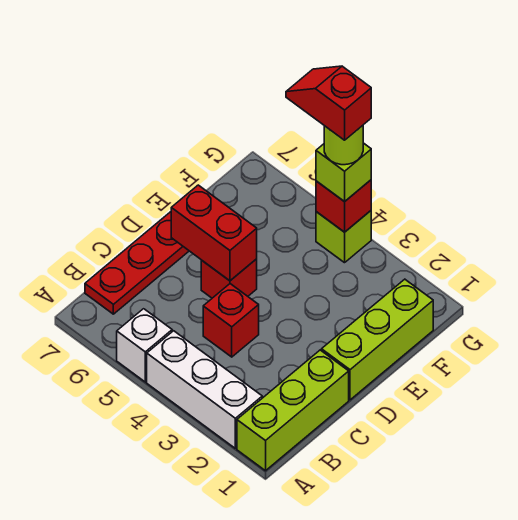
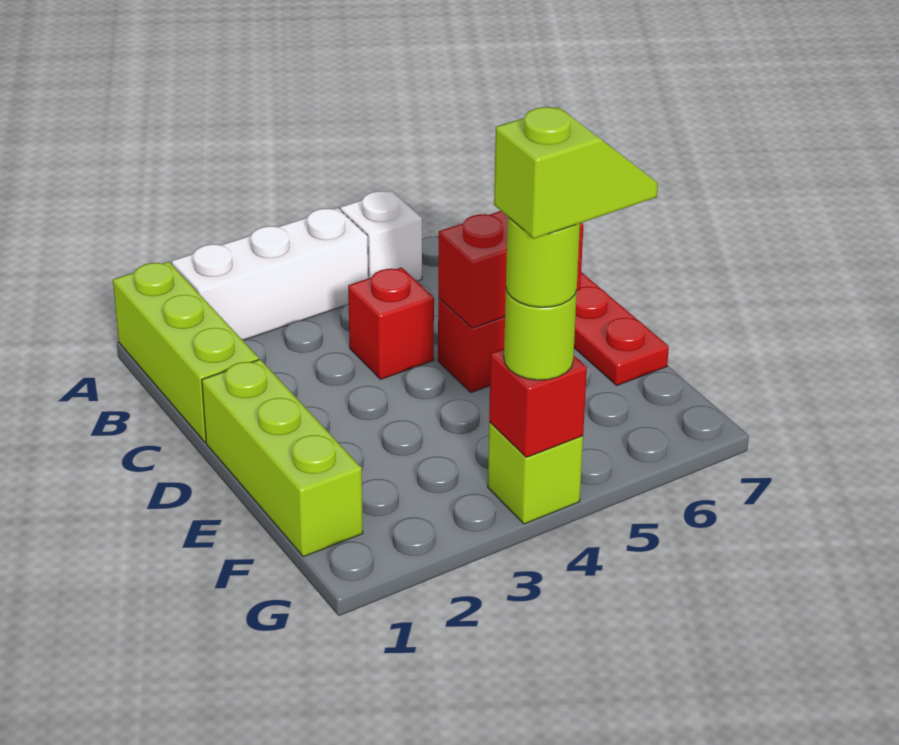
lime brick G4 level 3 -> lime round brick G4 level 3
red slope G4:G5 level 5 top 4 -> lime slope G4:G5 level 5 top 4

